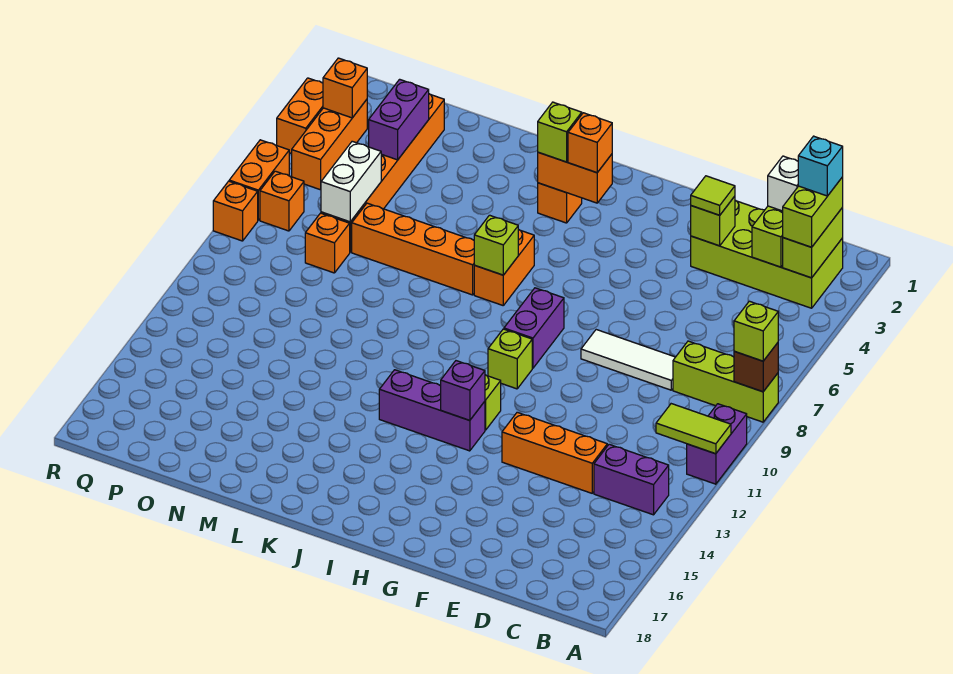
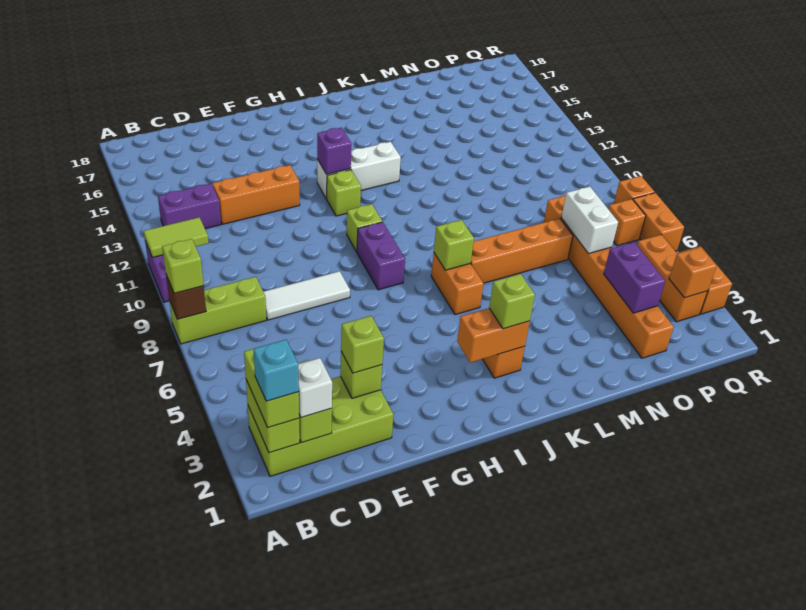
lime tile E3 level 3 -> lime brick E3 level 3
purple brick H13:J13 level 1 -> white brick H13:J13 level 1
orange brick I3 level 3 -> none

